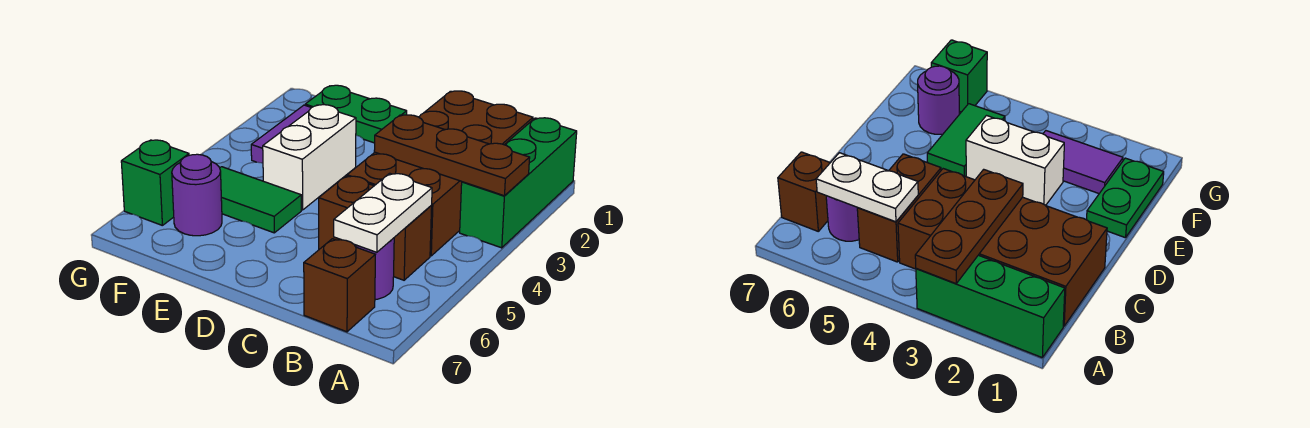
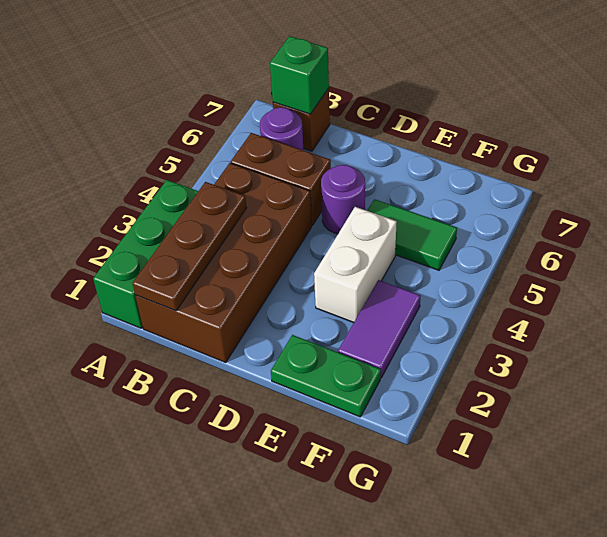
brown plate A3:C3 level 2 -> brown plate B1:B3 level 2
white plate B5:B6 level 2 -> none
purple round brick F6 level 1 -> purple round brick D5 level 1
green brick G6 level 1 -> green brick B7 level 2

